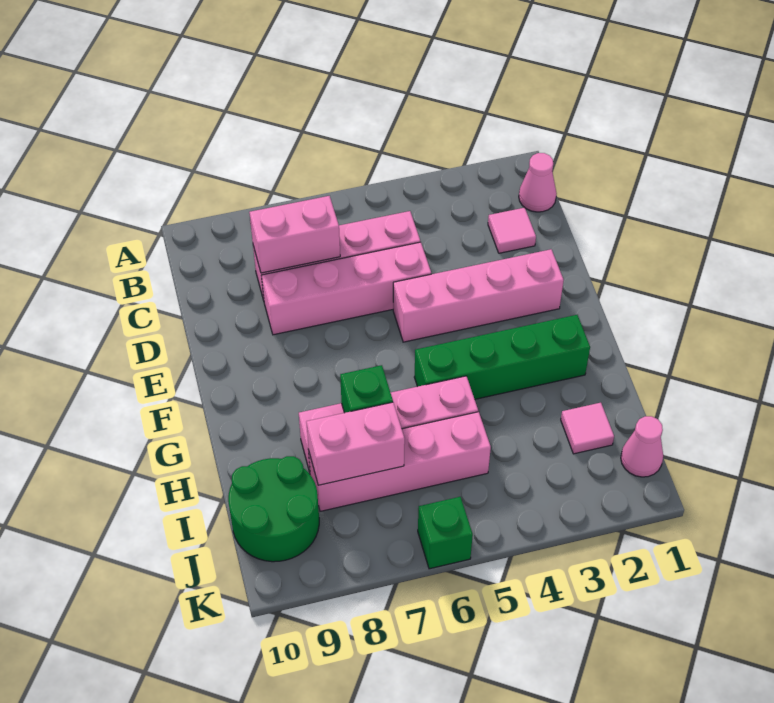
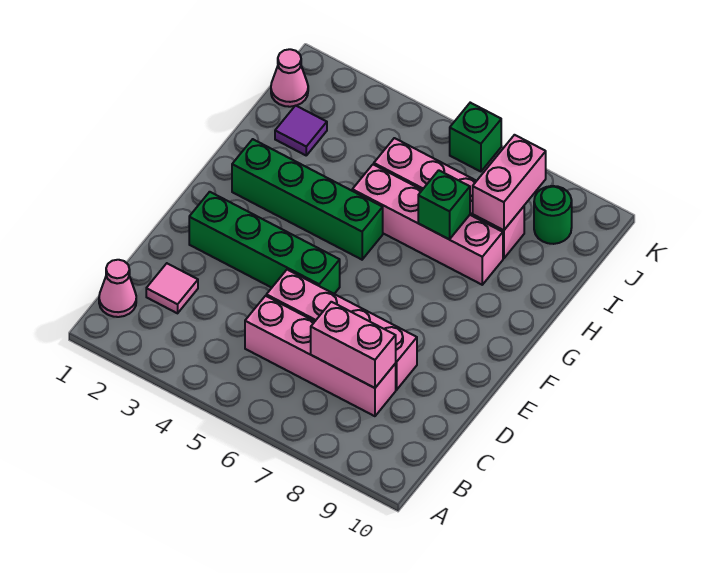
pink brick E2:E5 level 1 -> green brick E2:E5 level 1
pink tile I2 level 1 -> purple tile I2 level 1
pink brick I7:I8 level 2 -> pink brick I8:J8 level 2
green round brick I9:J10 level 1 -> green round brick J9 level 1

